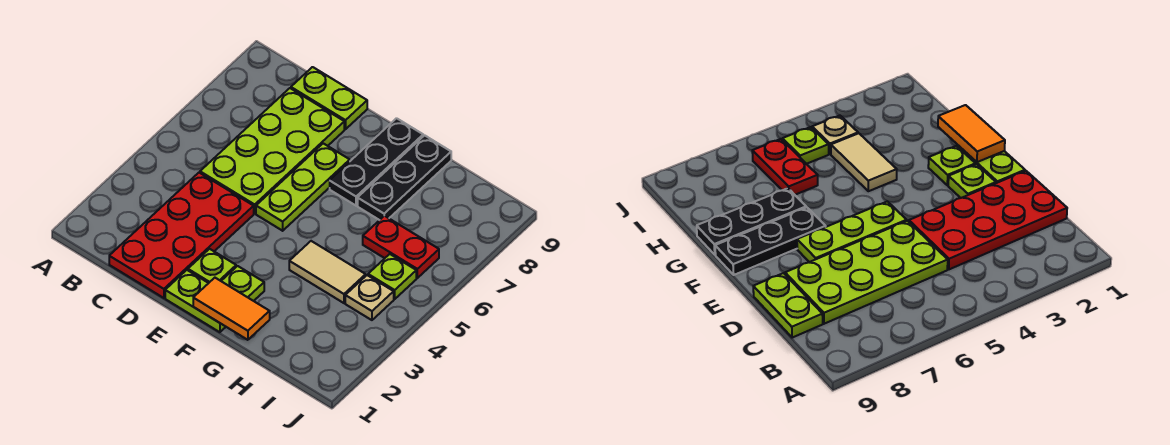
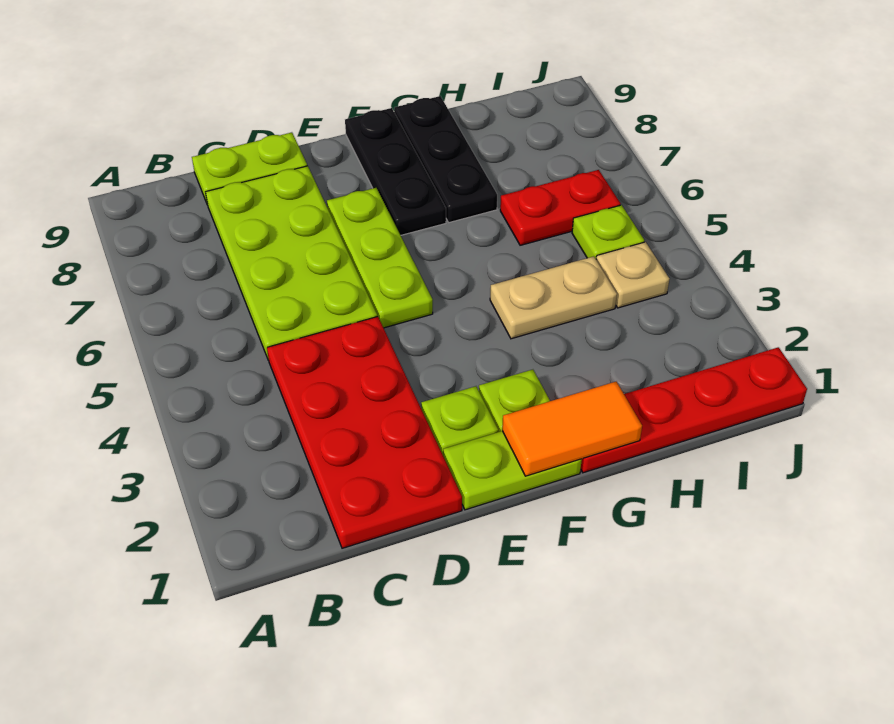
none -> red plate G1:J1 level 1
tan tile G4:H4 level 1 -> tan plate G4:H4 level 1

